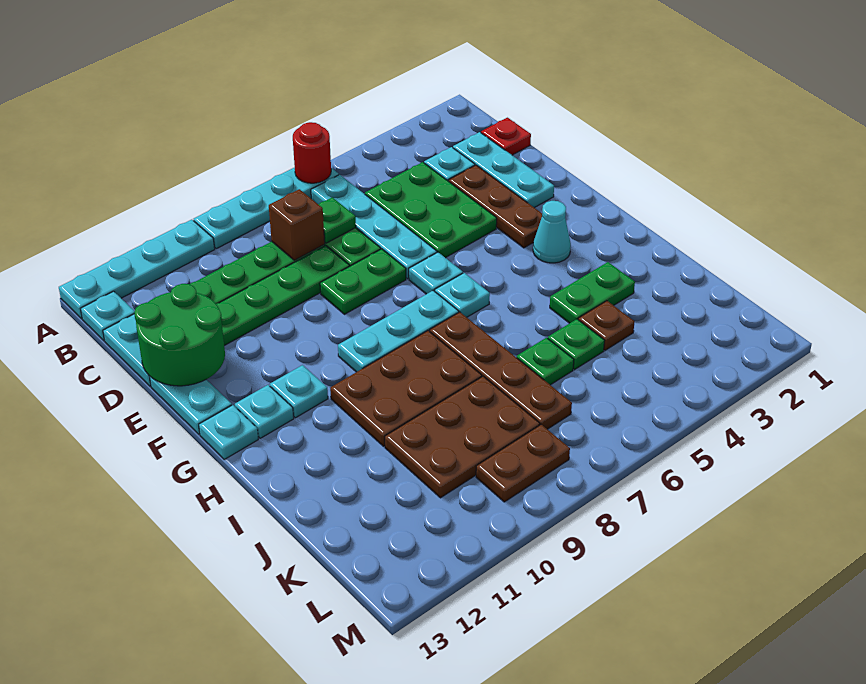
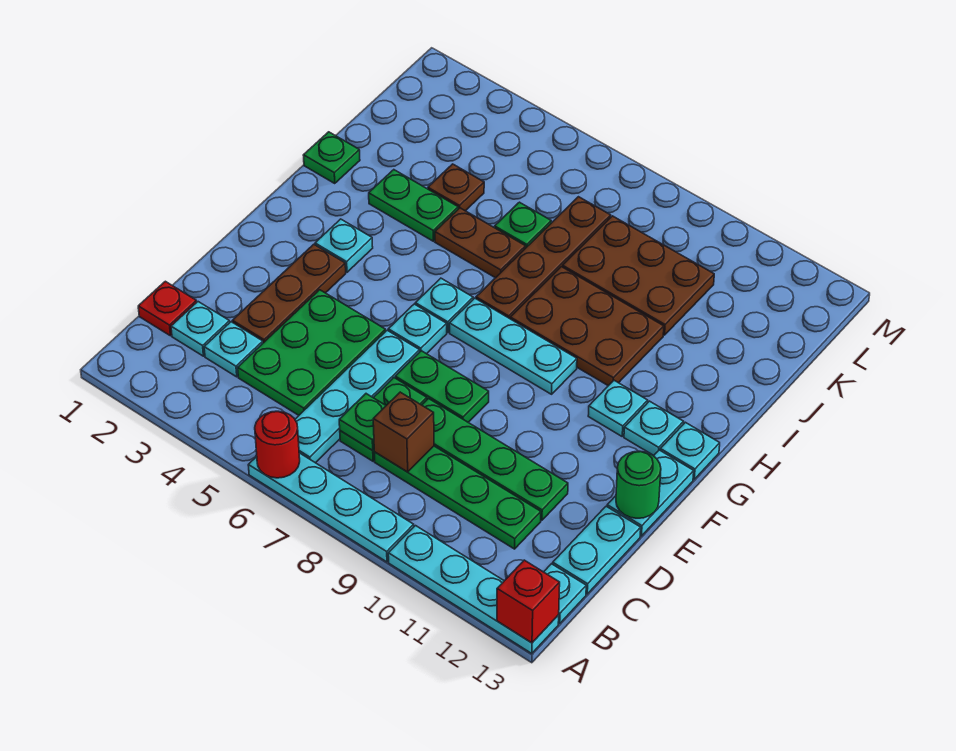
none -> red brick A13 level 2
cyan plate C2:E2 level 1 -> cyan plate C2 level 1
green round brick D12:E13 level 2 -> green round brick E13 level 2
cyan cone G3 level 1 -> cyan plate G3 level 1
green plate J5 level 1 -> green plate I1 level 1
brown plate L8:L9 level 1 -> brown plate I5:I6 level 1

